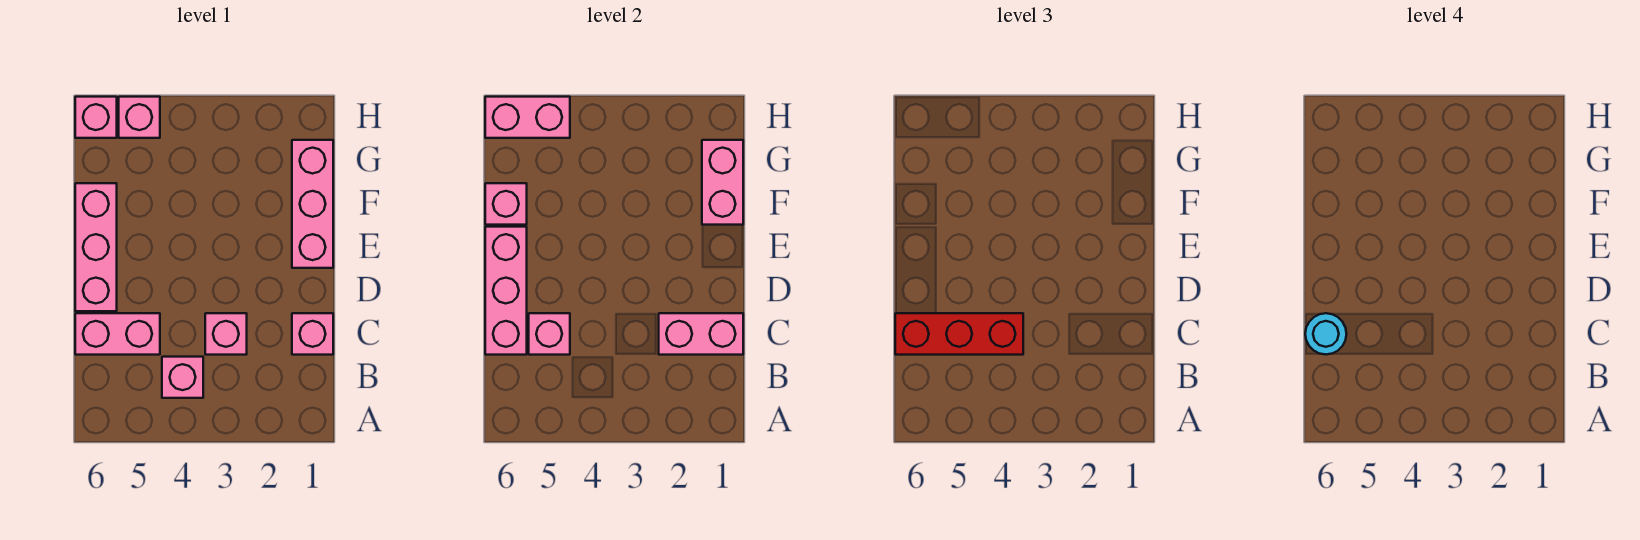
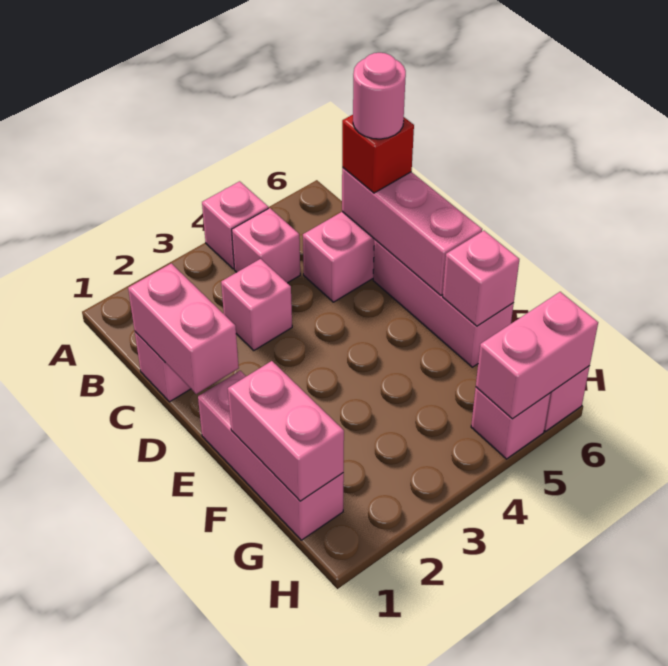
pink brick C1:C2 level 2 -> pink brick C1:D1 level 2
red brick C4:C6 level 3 -> red brick C6 level 3
pink brick C5 level 2 -> pink brick A4 level 1
cyan round brick C6 level 4 -> pink round brick C6 level 4

